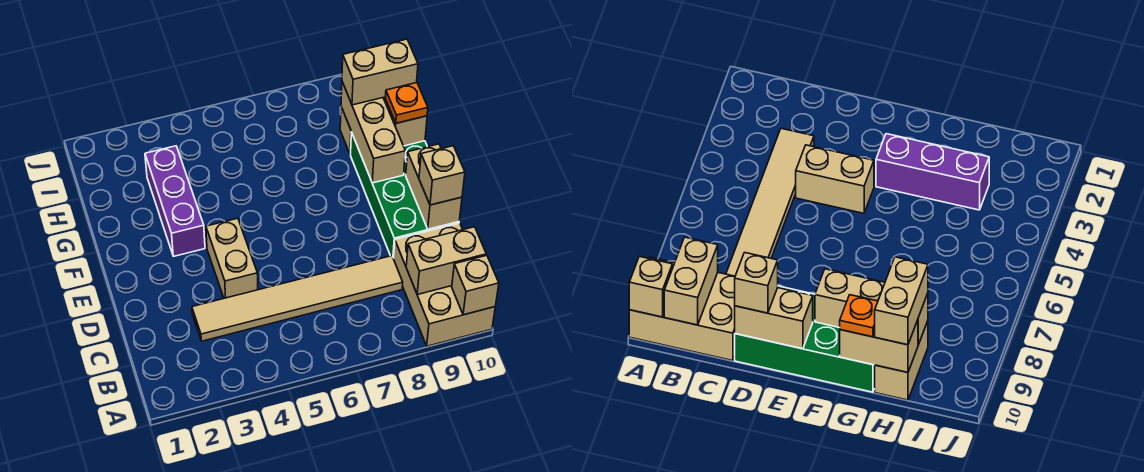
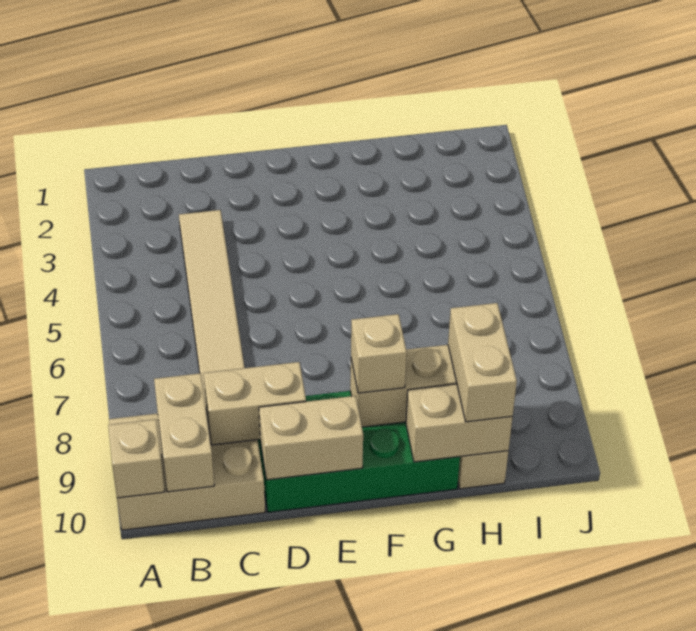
tan brick D4:E4 level 1 -> tan brick C9:D9 level 2
tan brick D10 level 3 -> tan brick F9 level 3
purple brick F3:H3 level 1 -> none
orange plate G10 level 3 -> none

